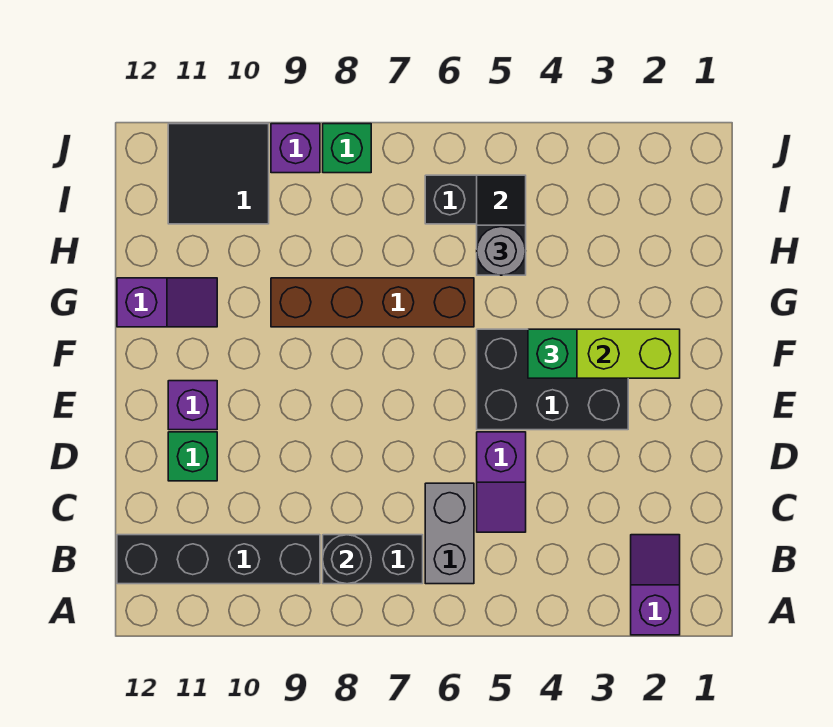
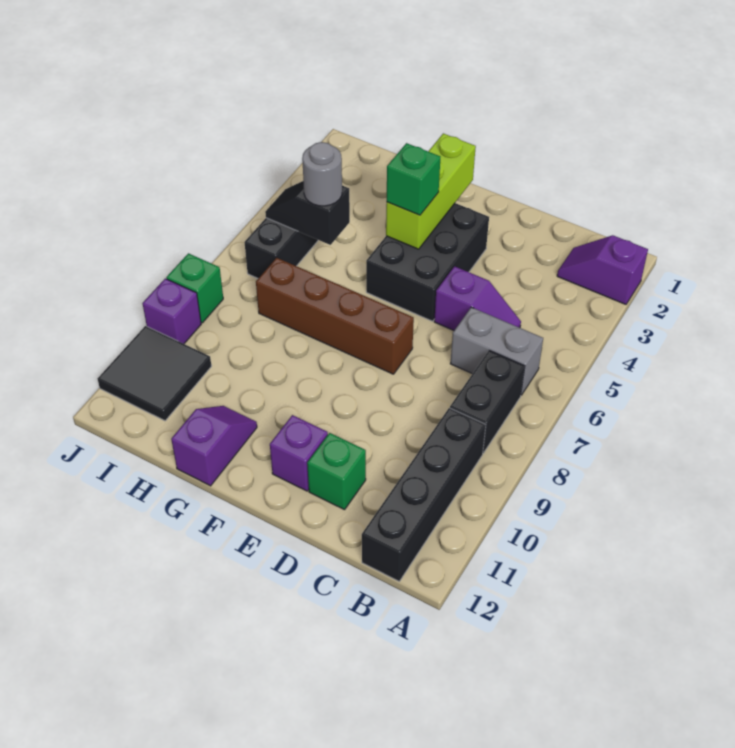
black round brick B8 level 2 -> none
brown brick G6:G9 level 1 -> brown brick E7:H7 level 1

